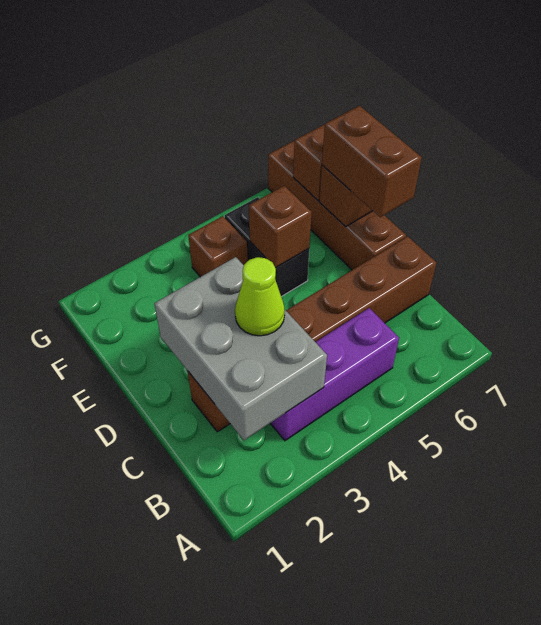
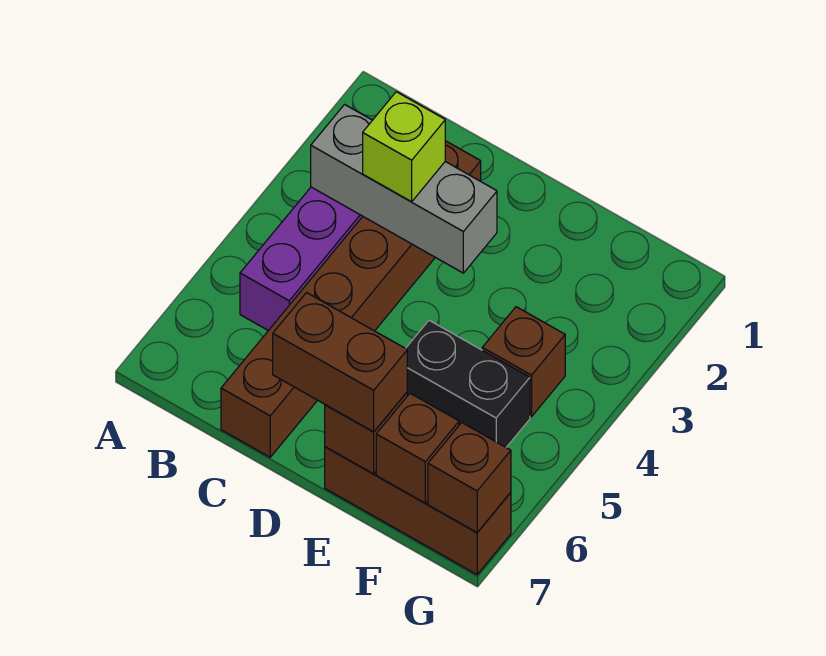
grey brick B2:D3 level 2 -> grey brick B3:D3 level 2
lime cone C3 level 3 -> lime brick C3 level 3
brown brick D7:G7 level 1 -> brown brick E7:G7 level 1
brown brick E5 level 2 -> brown brick G7 level 2

